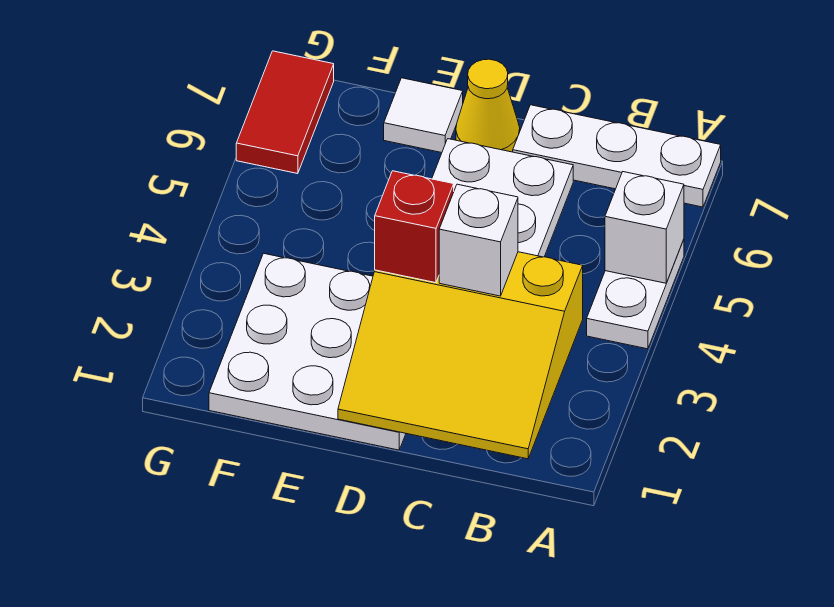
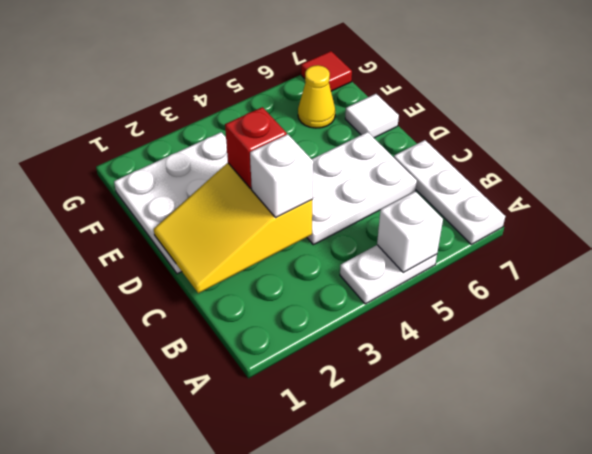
yellow slope B1:D3 level 2 top 3 -> yellow slope C1:D3 level 2 top 3
yellow cone D7 level 1 -> yellow cone F6 level 1
red tile G6:G7 level 1 -> red tile G7 level 1

